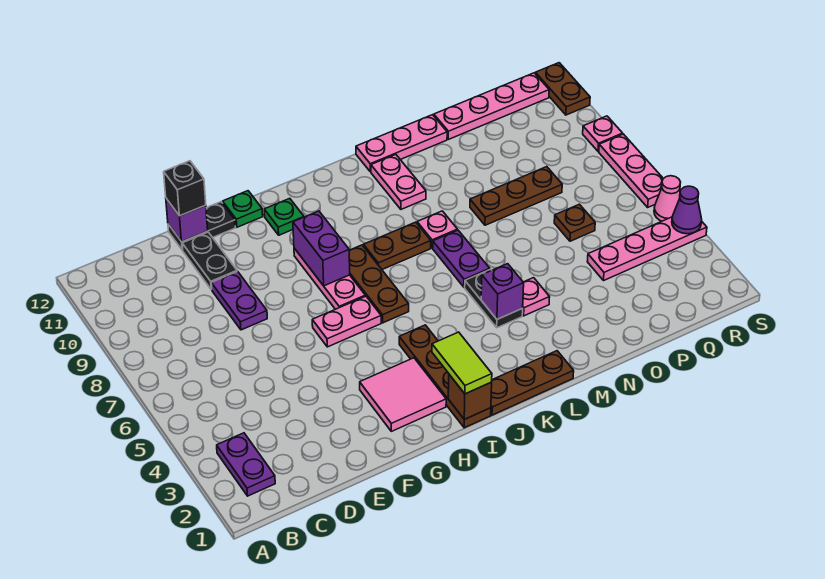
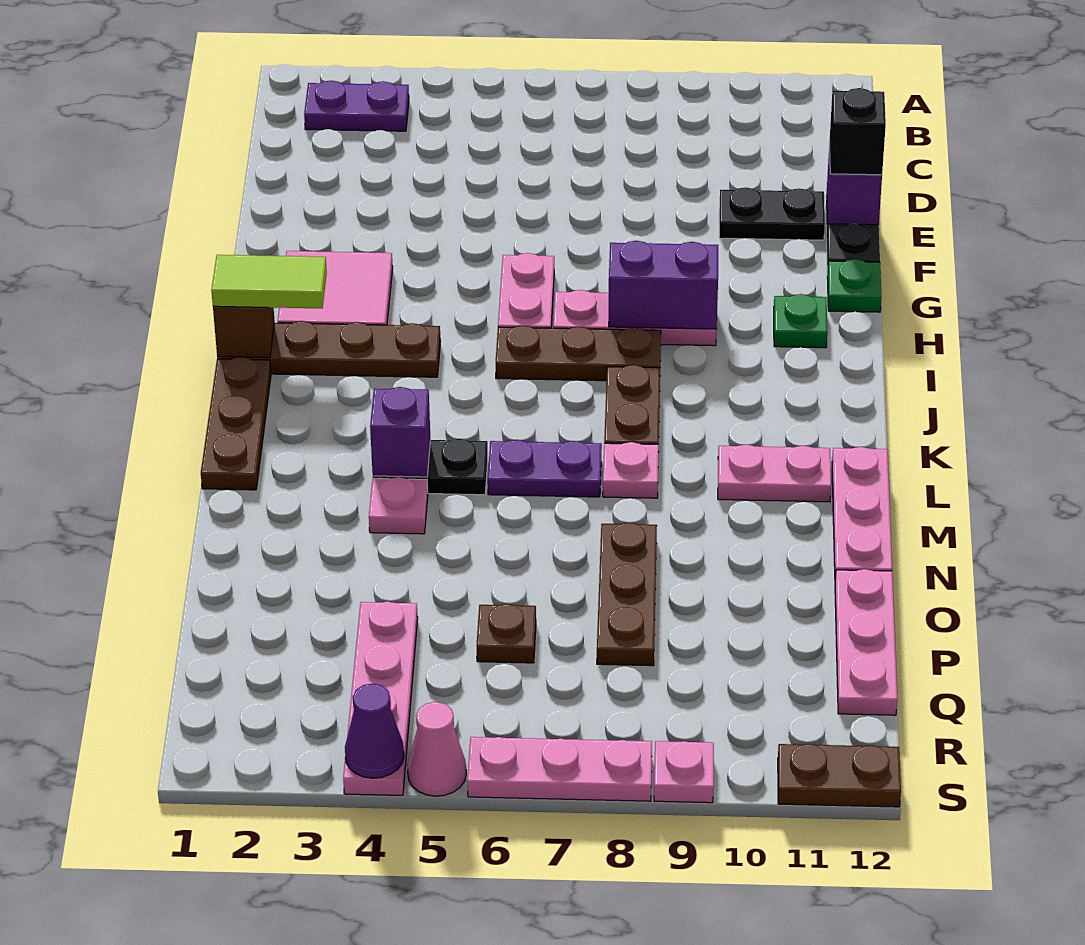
purple plate E8:E9 level 1 -> none
pink plate O12:R12 level 1 -> pink plate O12:Q12 level 1

